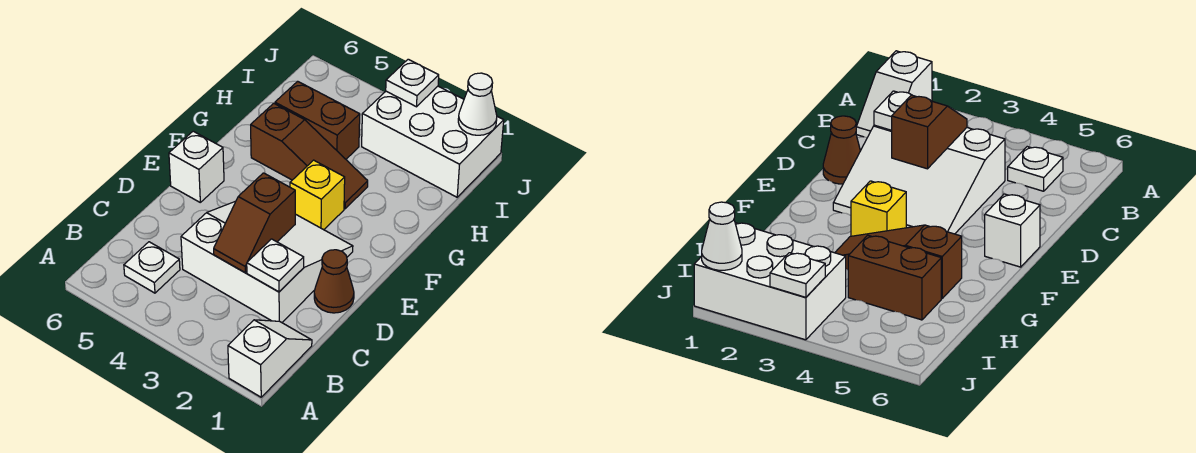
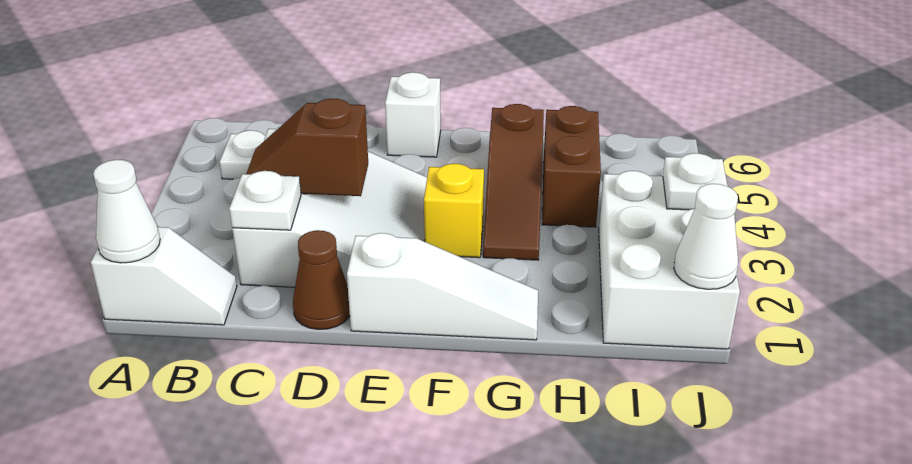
none -> white cone A1 level 2
none -> white slope E1:G1 level 1 top E

